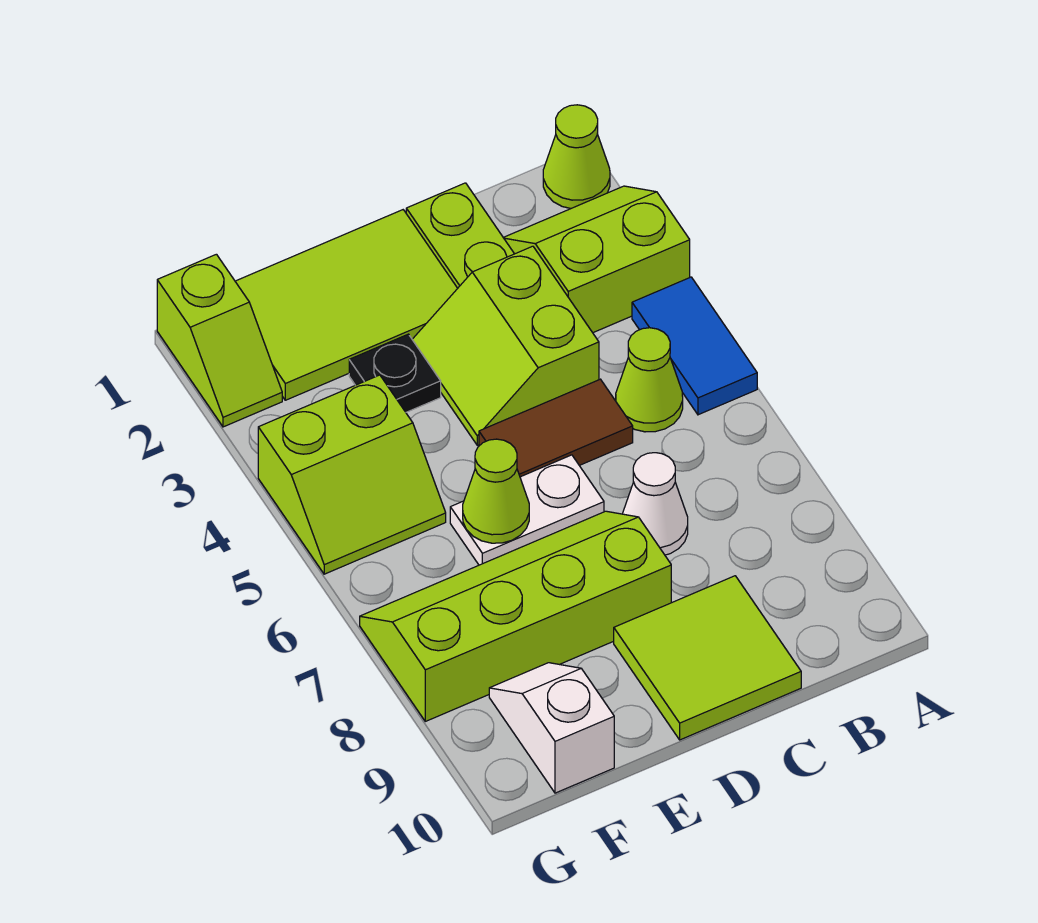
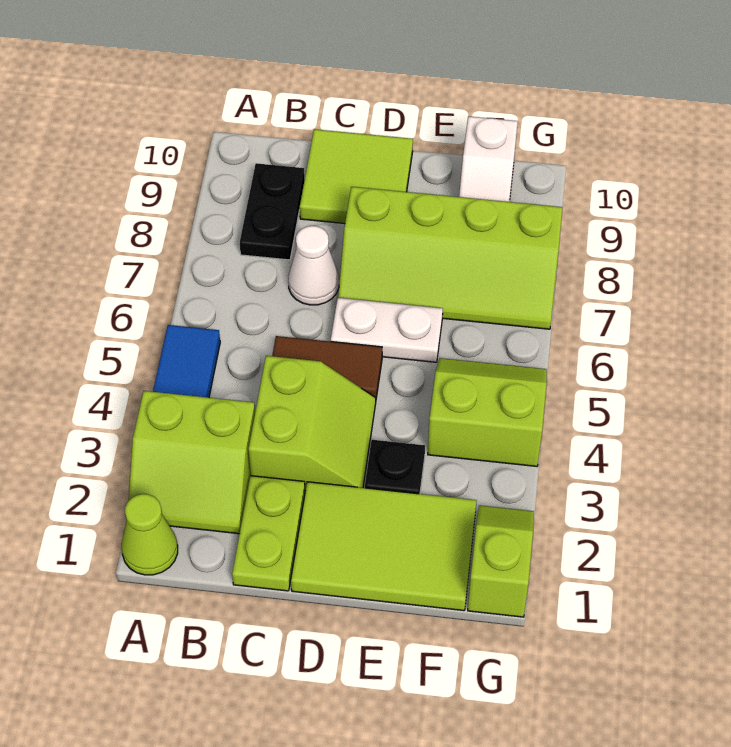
lime cone B5 level 1 -> none
none -> black plate B8:B9 level 1
lime cone E6 level 2 -> none

